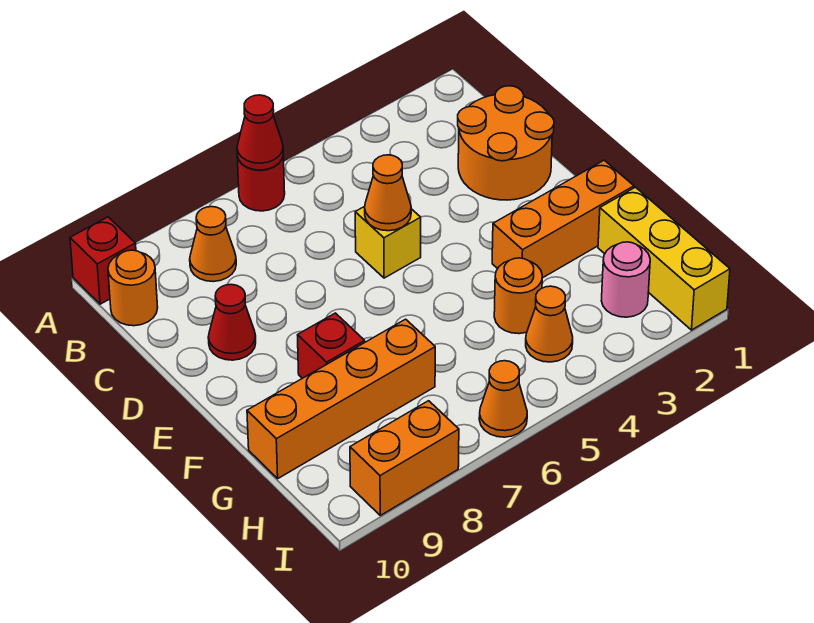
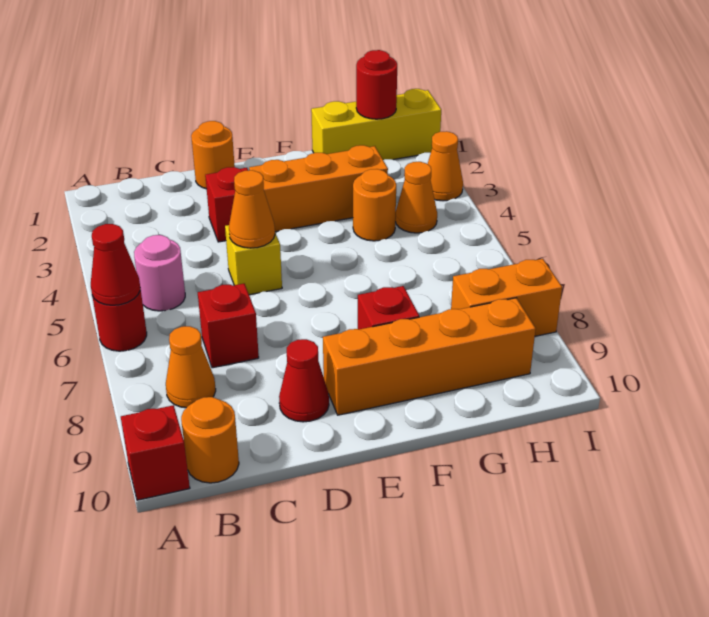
orange round brick C1:D2 level 1 -> orange round brick D1 level 1
none -> red brick C7 level 1
none -> red brick D3 level 1
orange brick F1:F3 level 1 -> orange brick E3:G3 level 1
orange brick G7:G10 level 1 -> orange brick E9:H9 level 1
none -> red round brick H1 level 2
pink round brick H2 level 1 -> pink round brick B5 level 1
orange cone I6 level 1 -> orange cone I3 level 1
orange brick I8:I9 level 1 -> orange brick H8:I8 level 1

